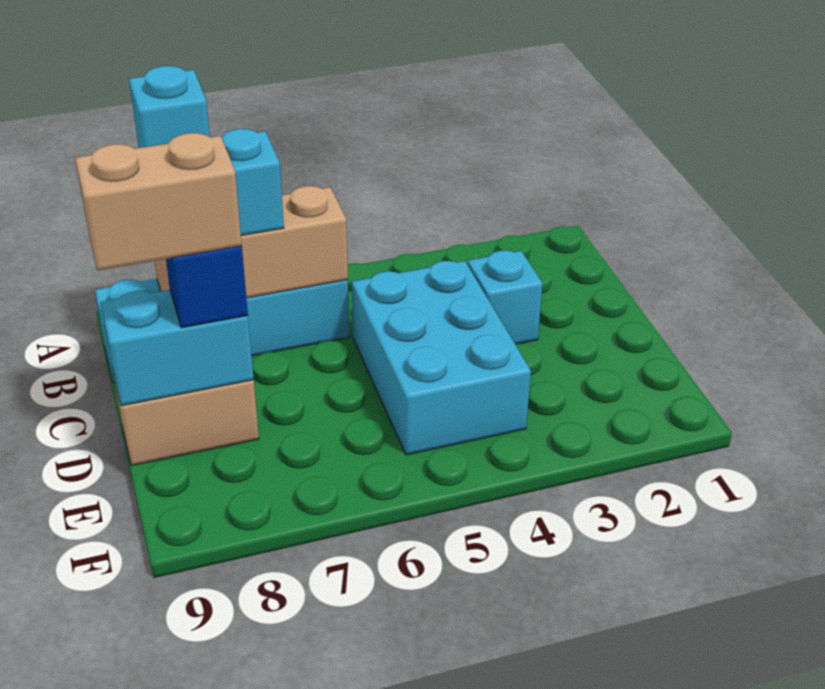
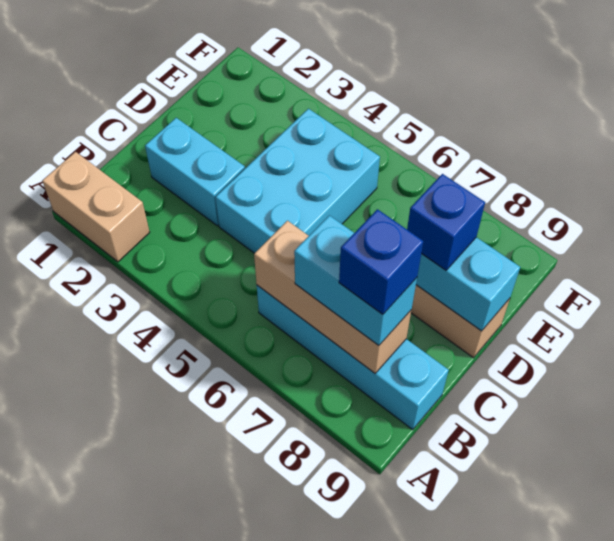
cyan brick B8 level 4 -> blue brick B8 level 4
cyan brick C3 level 1 -> cyan brick C2:C3 level 1
tan brick D8:D9 level 4 -> tan brick A1:A2 level 1

